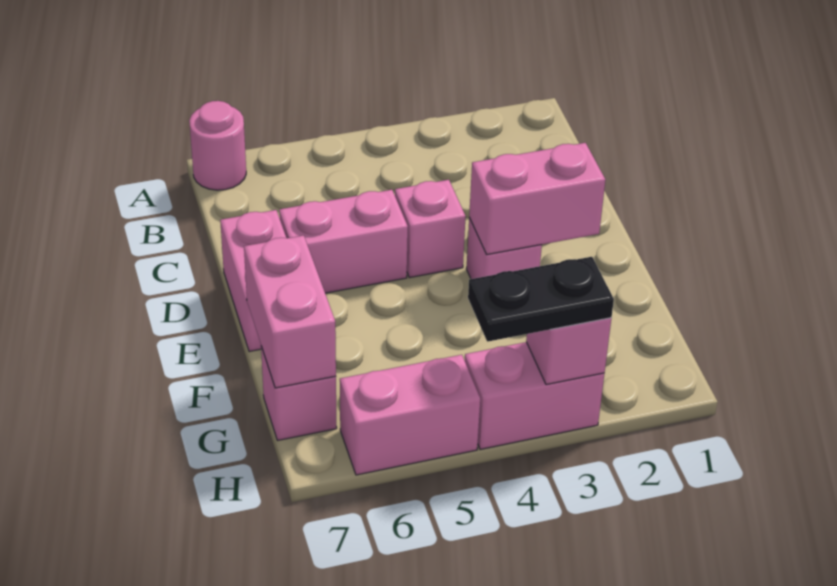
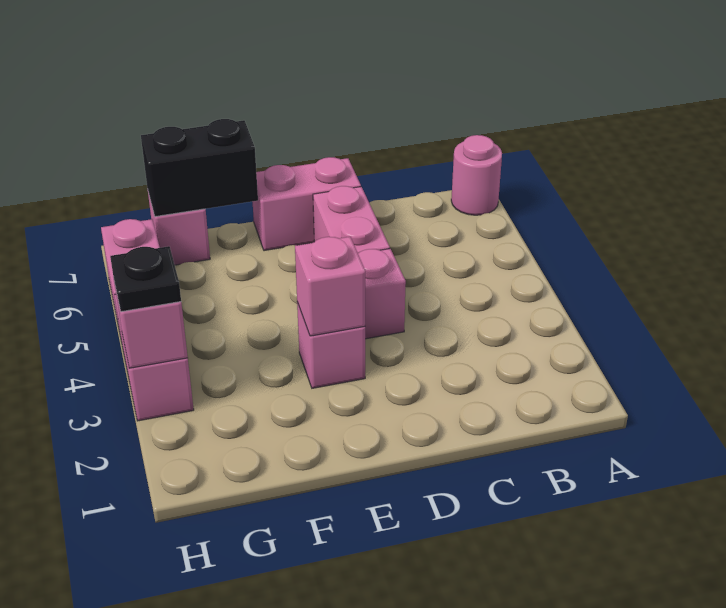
pink brick E2:E3 level 2 -> pink brick E3 level 2
pink brick F7:G7 level 2 -> black brick F7:G7 level 2
black plate H3:H4 level 3 -> black plate H3 level 3

